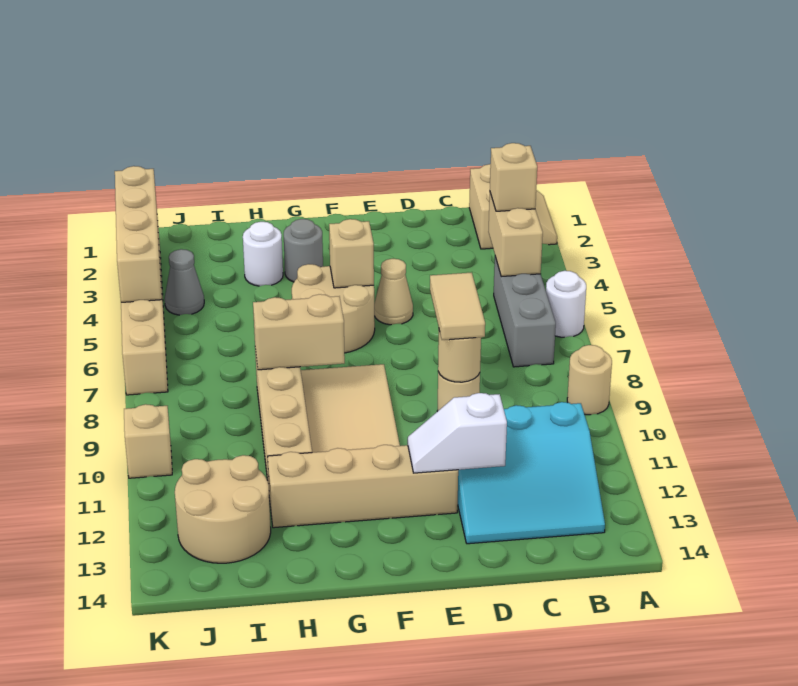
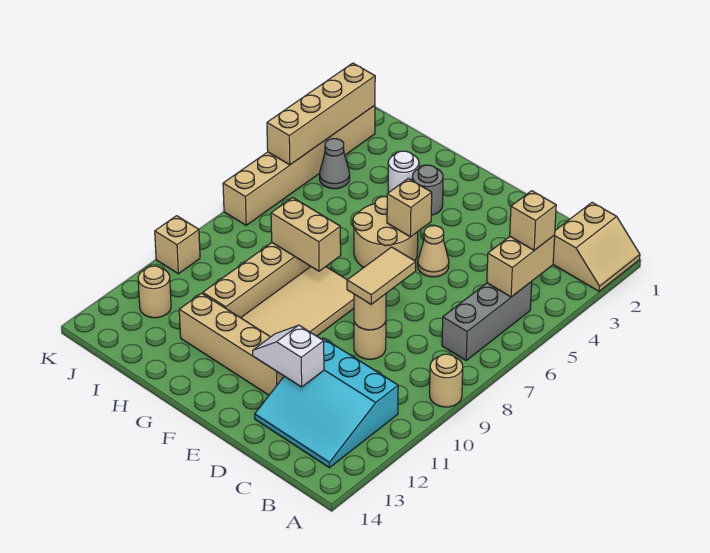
white round brick A6 level 1 -> none
tan round brick I12:J13 level 1 -> tan round brick J12 level 1

